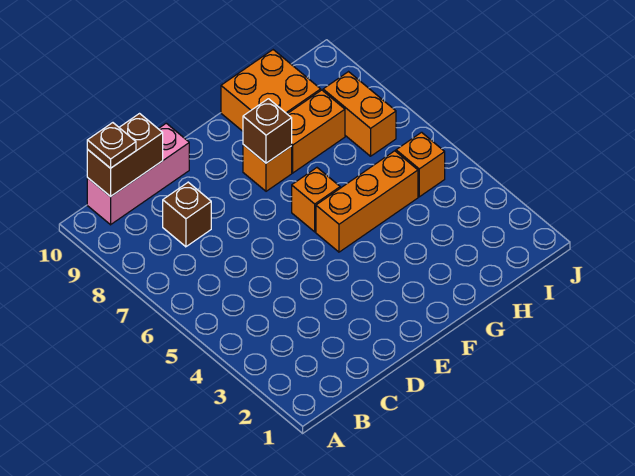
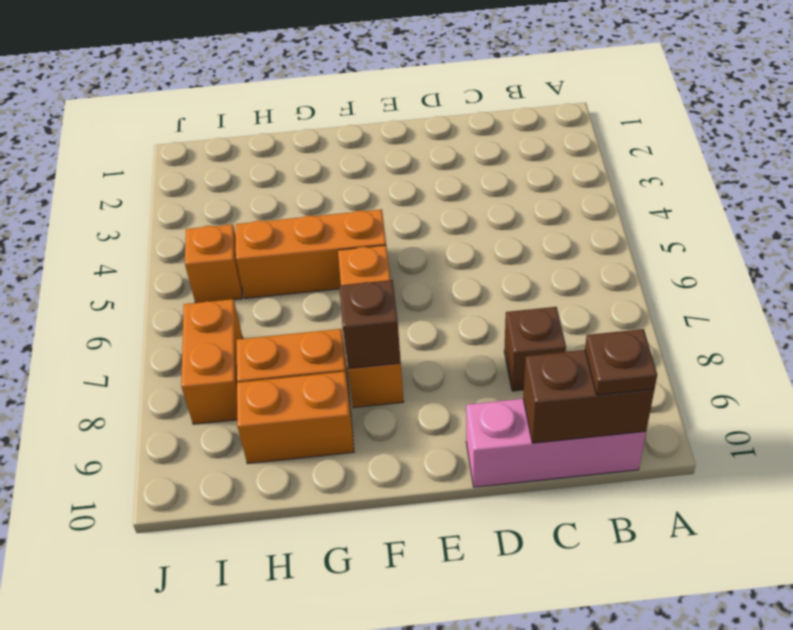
orange brick G9:H10 level 1 -> orange brick G9:H9 level 1

